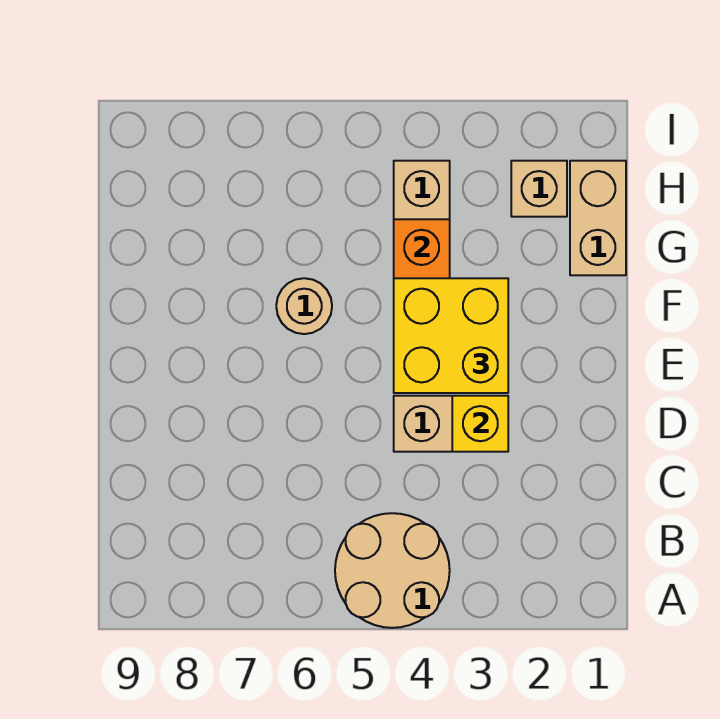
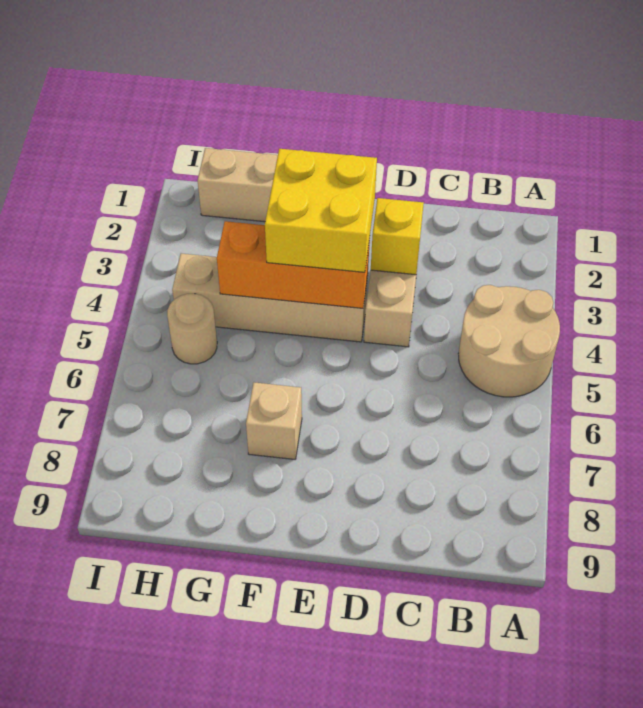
tan round brick F6 level 1 -> tan round brick H5 level 1
tan brick H2 level 1 -> tan brick F7 level 1

